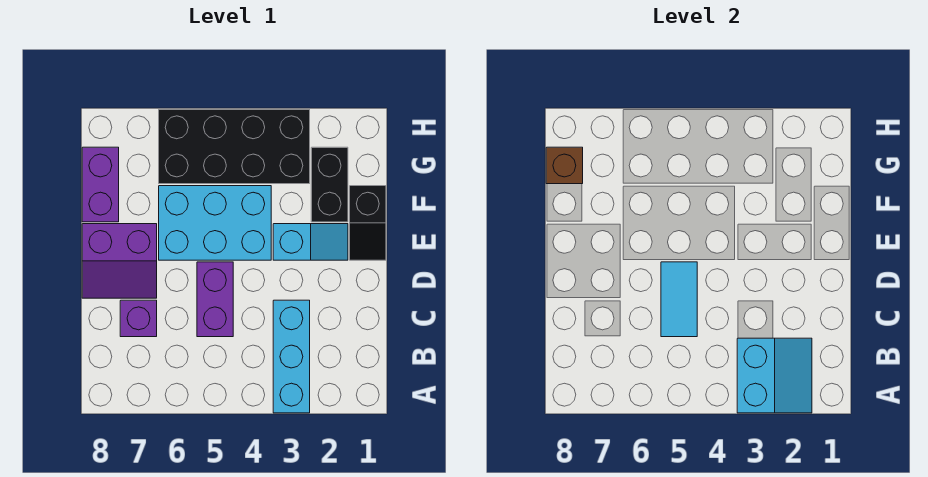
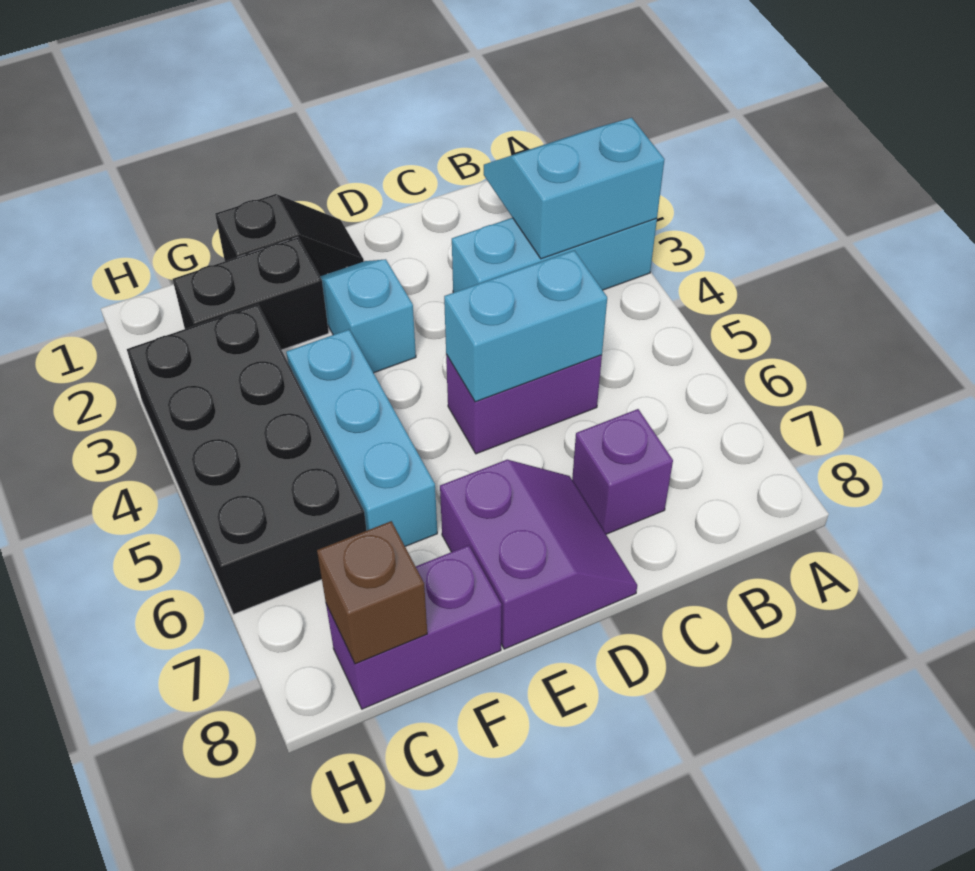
cyan tile C5:D5 level 2 -> cyan brick C5:D5 level 2
cyan brick E4:F6 level 1 -> cyan brick F4:F6 level 1

